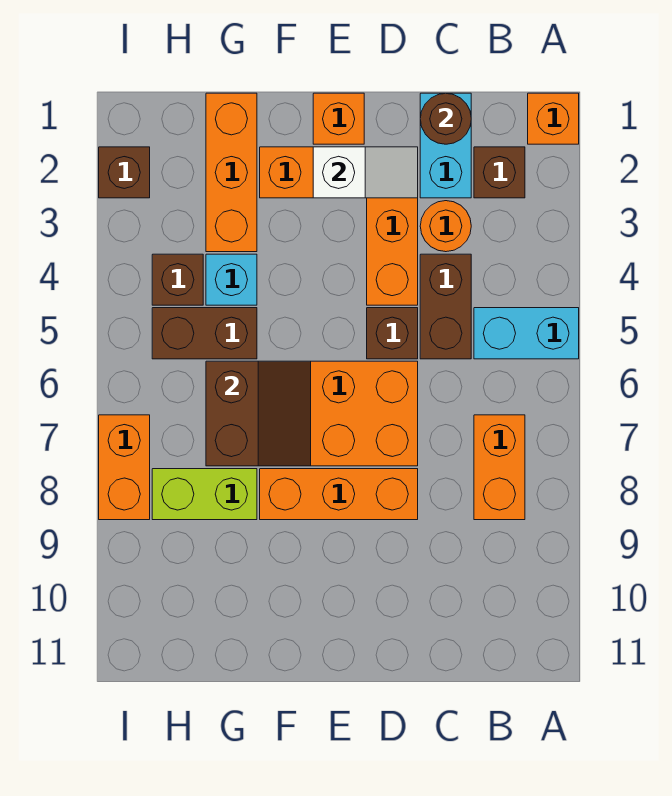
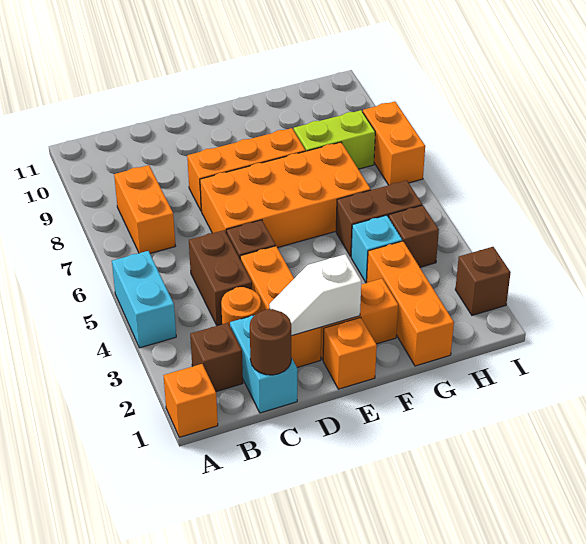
cyan brick A5:B5 level 1 -> cyan brick A4:A5 level 1
brown slope F6:G7 level 2 top G -> none

